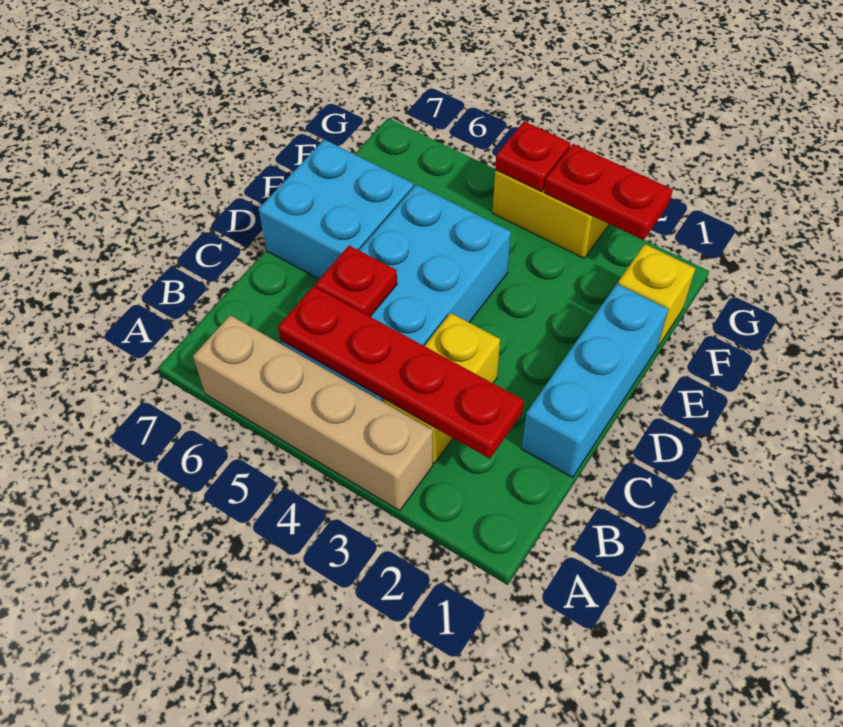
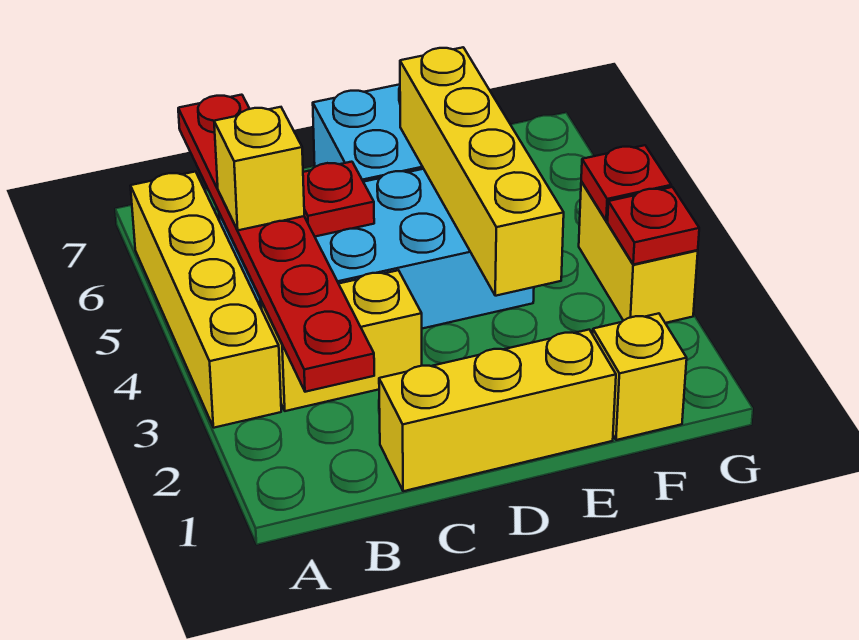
tan brick A3:A6 level 1 -> yellow brick A3:A6 level 1
red plate B2:B5 level 2 -> red plate B2:B7 level 2
none -> yellow brick B5 level 3
cyan brick C1:E1 level 1 -> yellow brick C1:E1 level 1
none -> yellow brick E3:E6 level 2
red plate G2:G3 level 2 -> red plate G3 level 2

